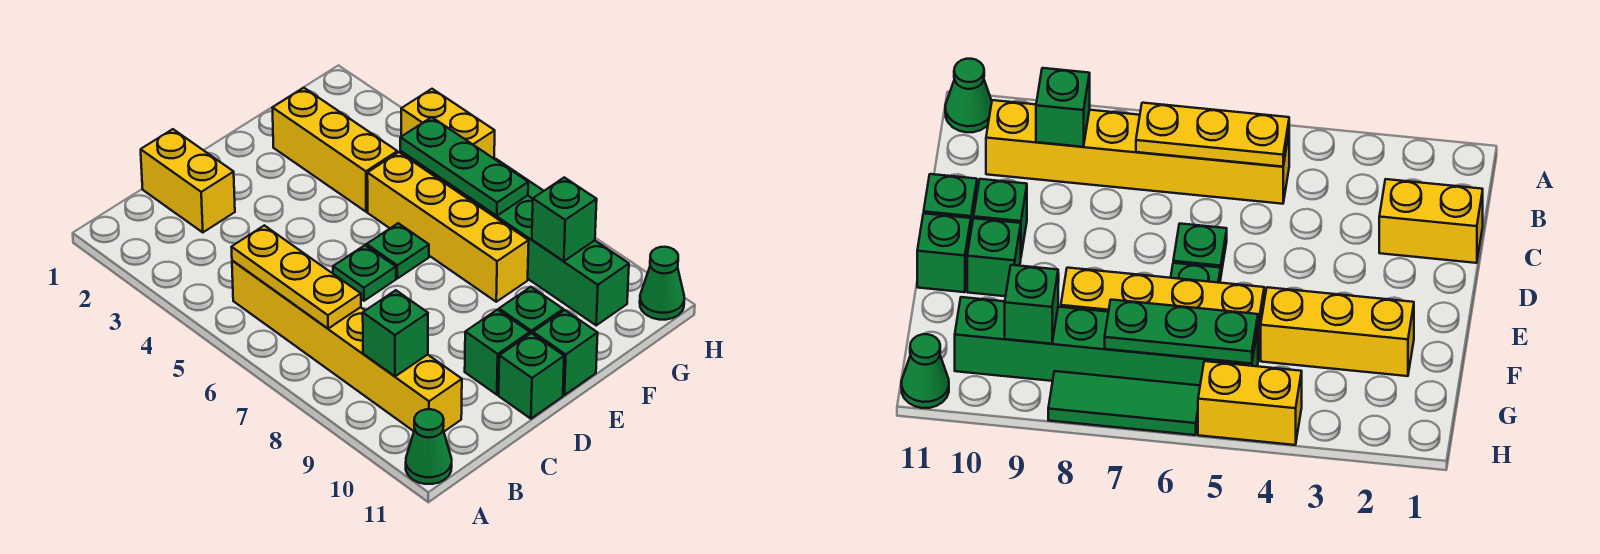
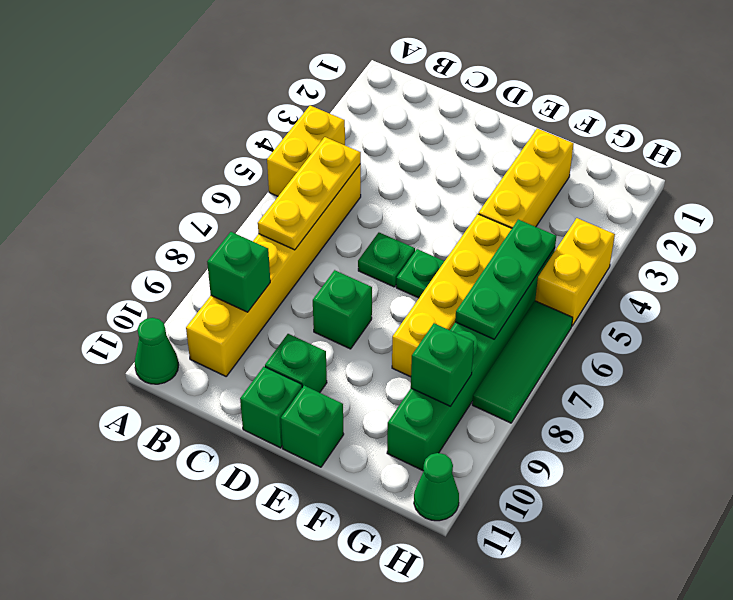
yellow brick C1:C2 level 1 -> yellow brick A4:A5 level 1
green brick E10 level 1 -> green brick D8 level 1

